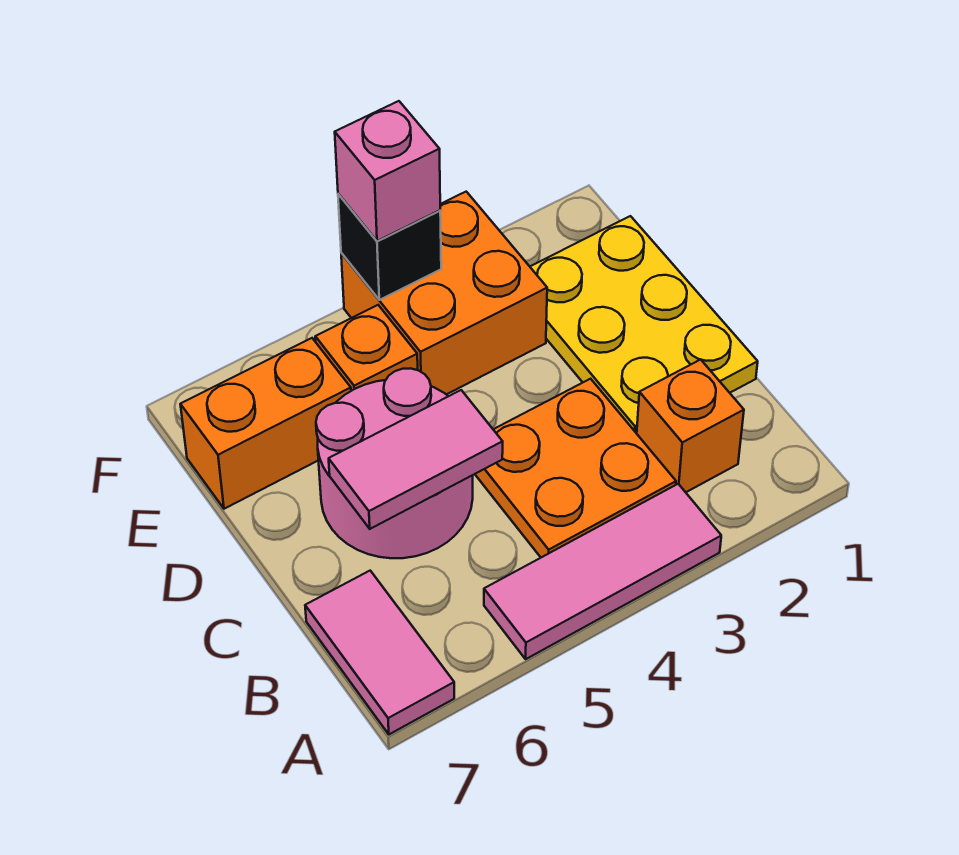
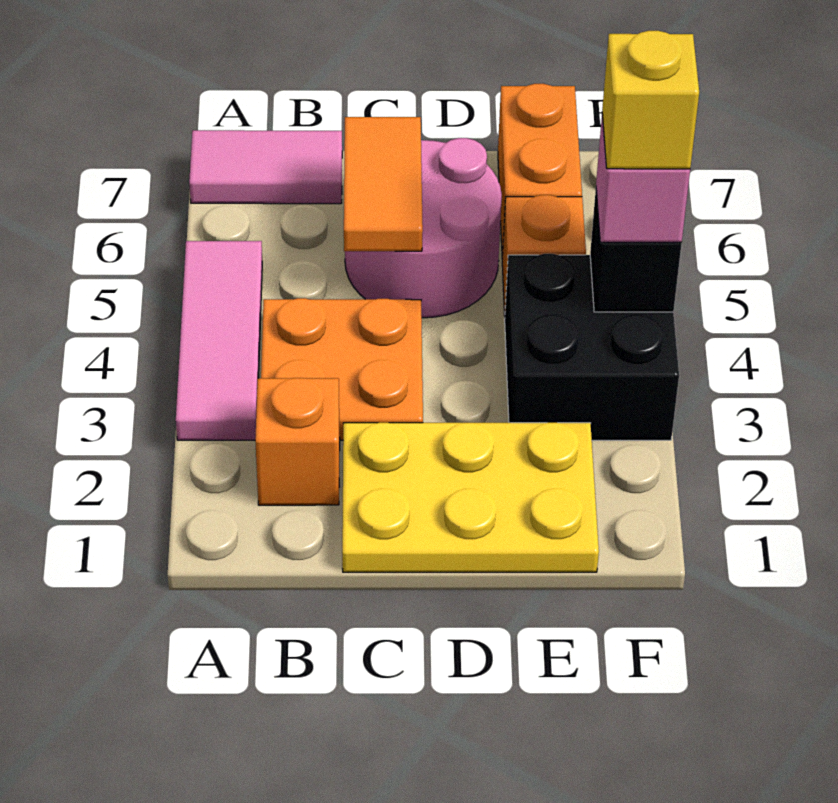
pink tile C5:C6 level 2 -> orange tile C5:C6 level 2
orange brick E3:F4 level 1 -> black brick E3:F4 level 1
none -> yellow brick F4 level 4

